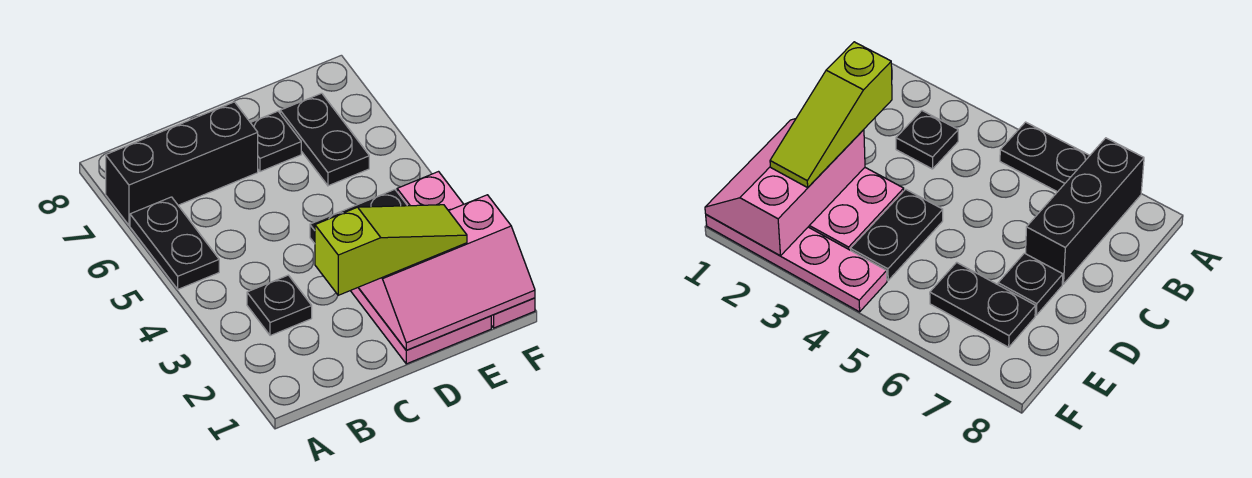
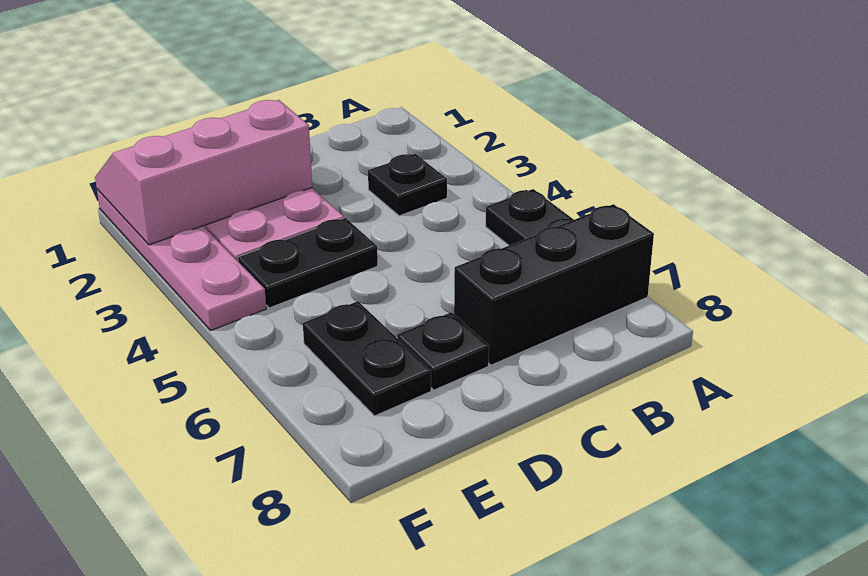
lime slope C2:E2 level 3 top C -> none

